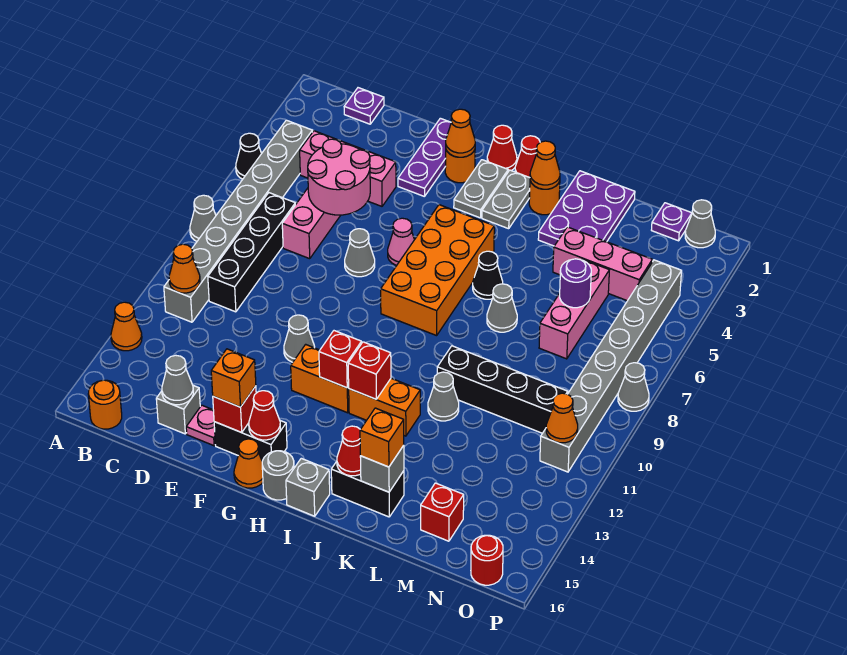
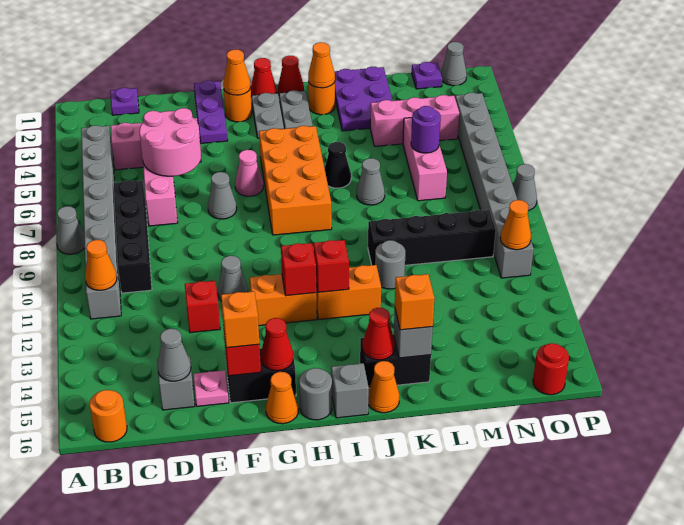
black cone A5 level 1 -> none
orange cone A13 level 1 -> orange cone J16 level 1
grey cone K11 level 1 -> grey round brick K11 level 1
red brick M15 level 1 -> red brick E12 level 1

